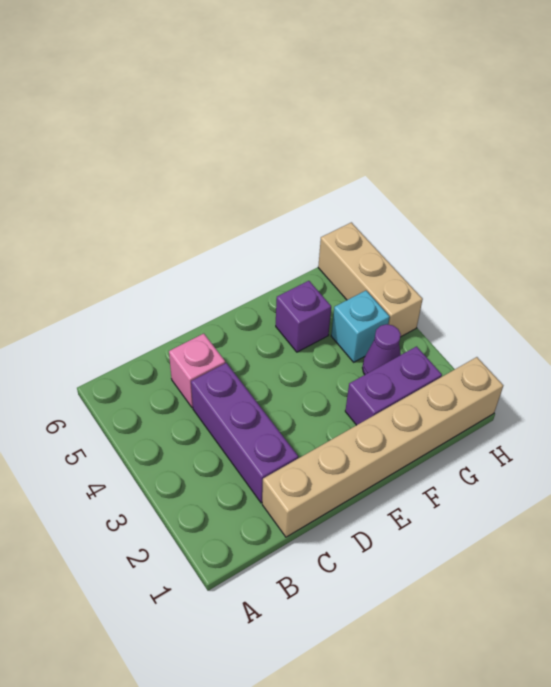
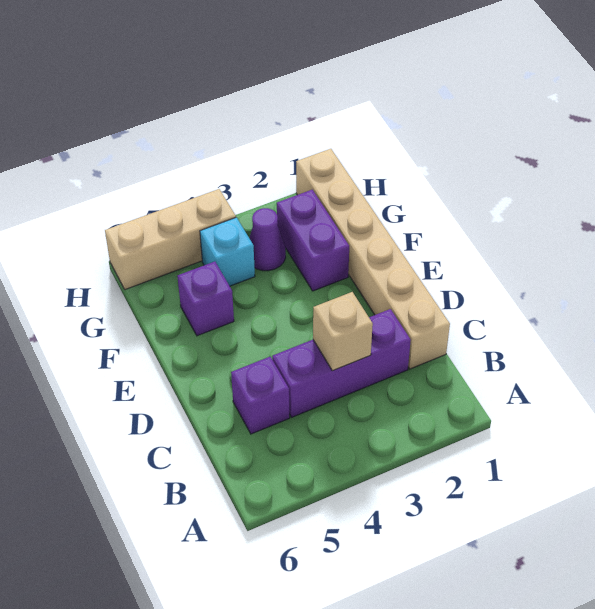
none -> tan brick C3 level 2
pink brick C5 level 1 -> purple brick C5 level 1

